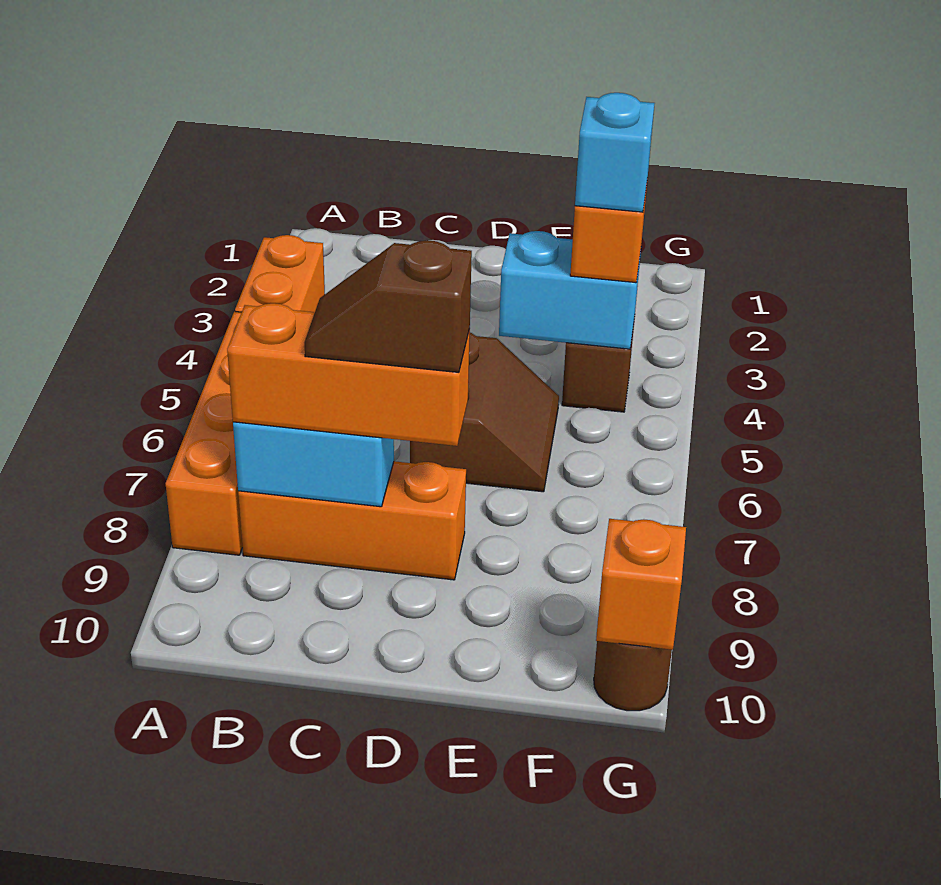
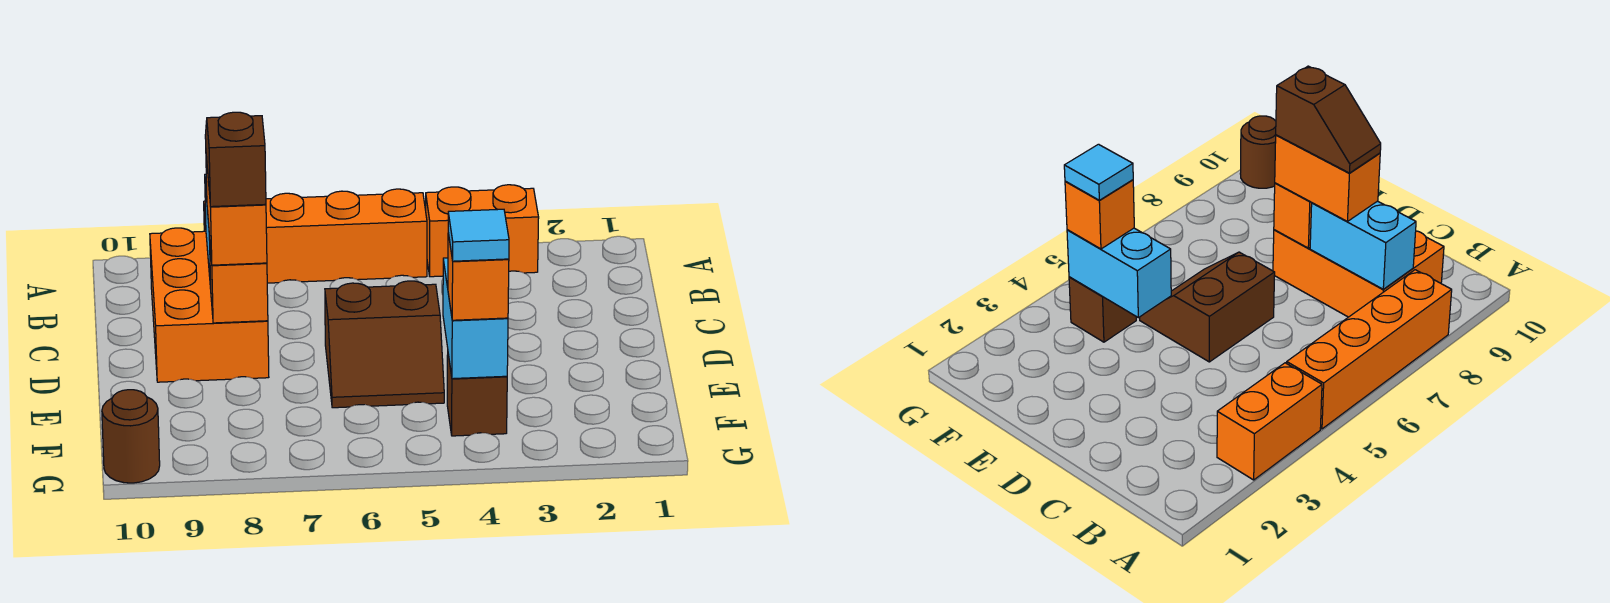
orange brick B8:D8 level 1 -> orange brick B8:D9 level 1
orange brick B8:D8 level 3 -> orange brick C8:D8 level 3
cyan brick F4 level 4 -> cyan tile F4 level 4
orange brick G10 level 2 -> orange brick D8 level 2

